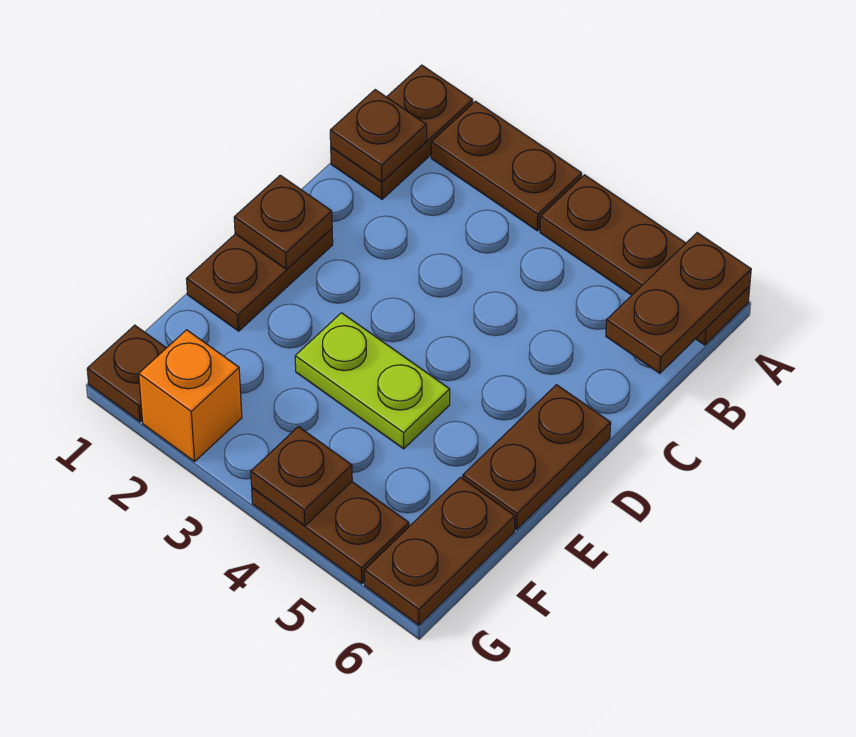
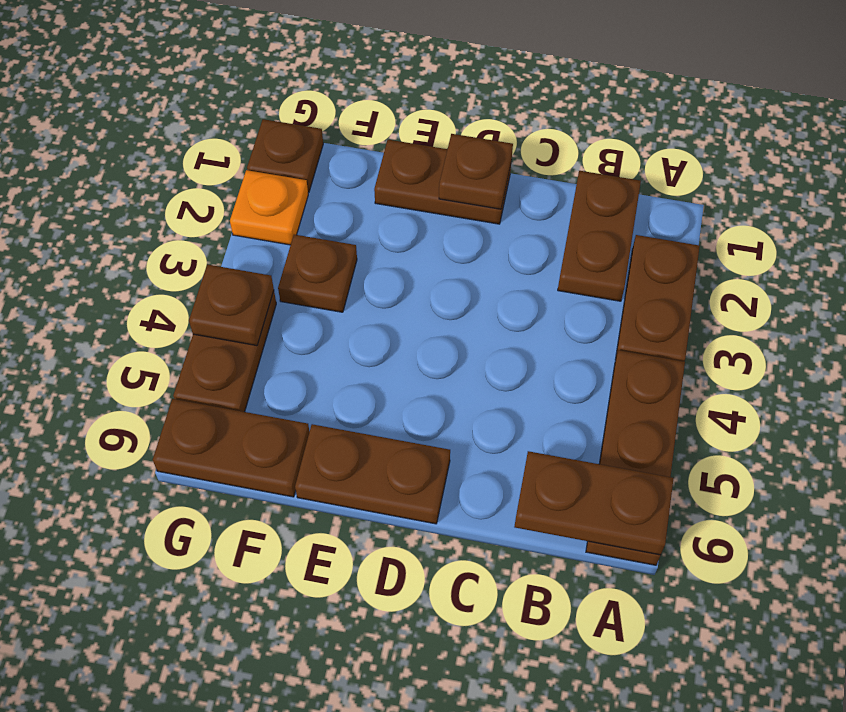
brown plate A1:B1 level 1 -> brown plate B1:B2 level 1
brown plate B1 level 2 -> brown plate F3 level 1
lime plate E3:E4 level 1 -> none
orange brick G2 level 1 -> orange plate G2 level 1

